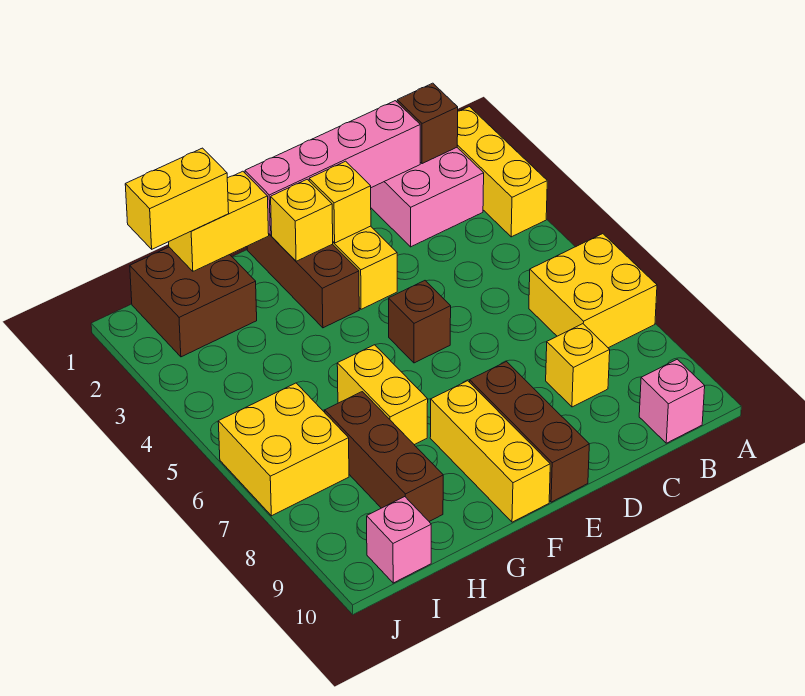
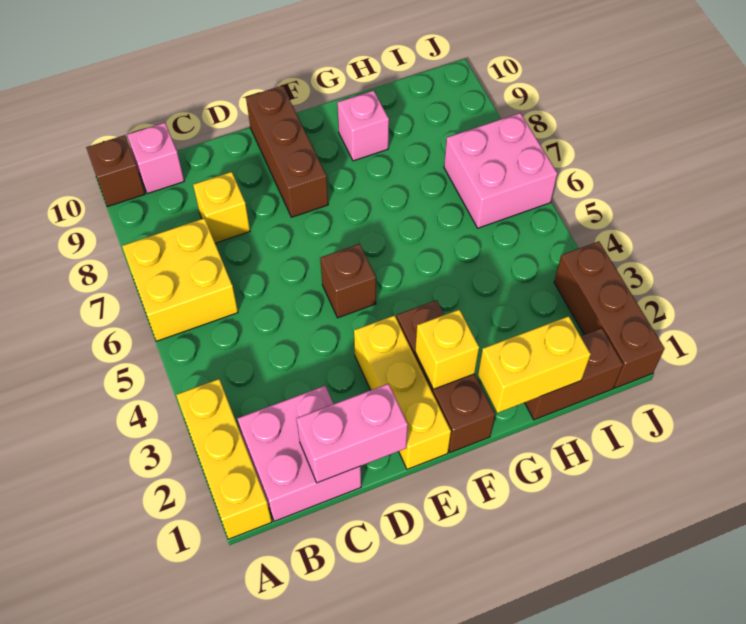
brown brick B1 level 2 -> brown brick A10 level 1
pink brick C1:F1 level 2 -> pink brick C1:D1 level 2
yellow brick E2 level 2 -> none
yellow brick F8:F10 level 1 -> none
yellow brick G6:G7 level 1 -> none
brown brick H1:I2 level 1 -> brown brick H1:I1 level 1
yellow brick H1:I1 level 3 -> none
brown brick H7:H9 level 1 -> brown brick J1:J3 level 1
yellow brick I6:J7 level 1 -> pink brick I6:J7 level 1
pink brick I10 level 1 -> pink brick G9 level 1

